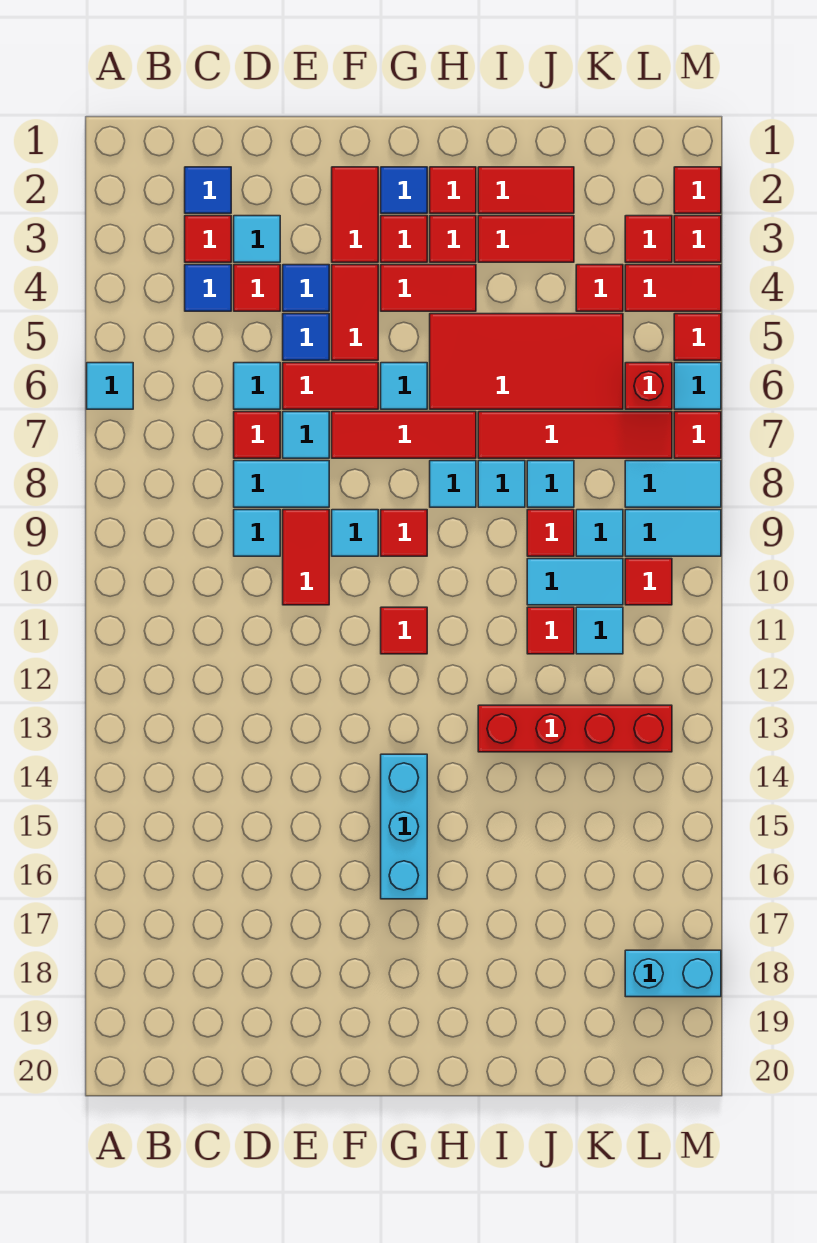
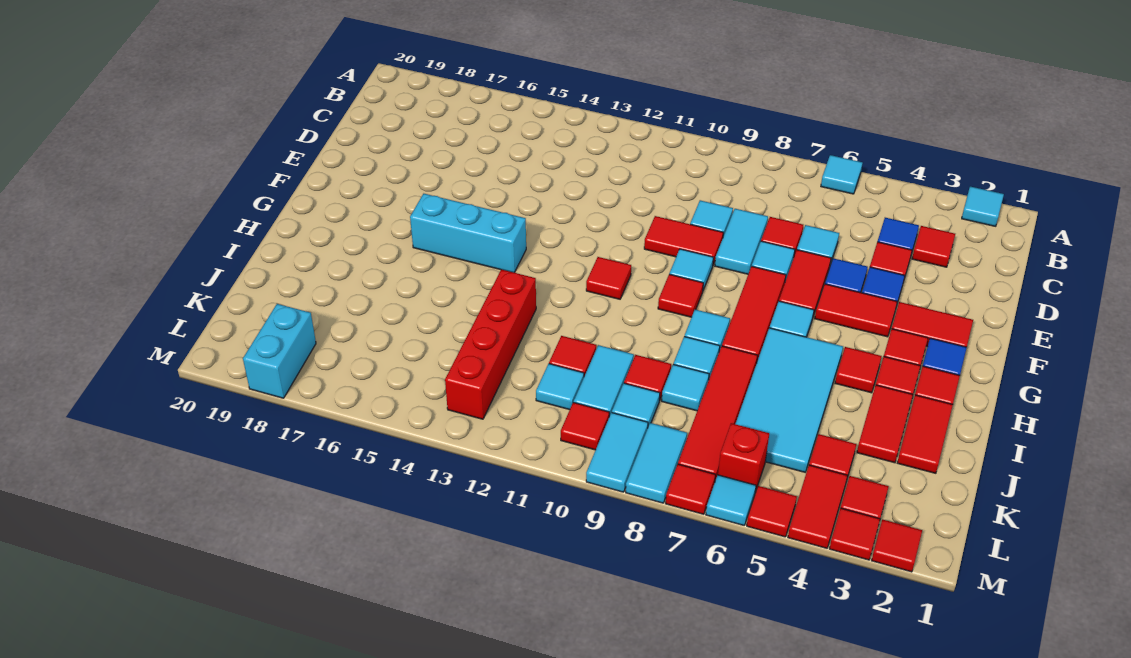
blue tile C2 level 1 -> none
cyan tile D3 level 1 -> cyan tile A2 level 1
red tile G4:H4 level 1 -> red tile H4 level 1
red tile H5:K6 level 1 -> cyan tile H5:K6 level 1

